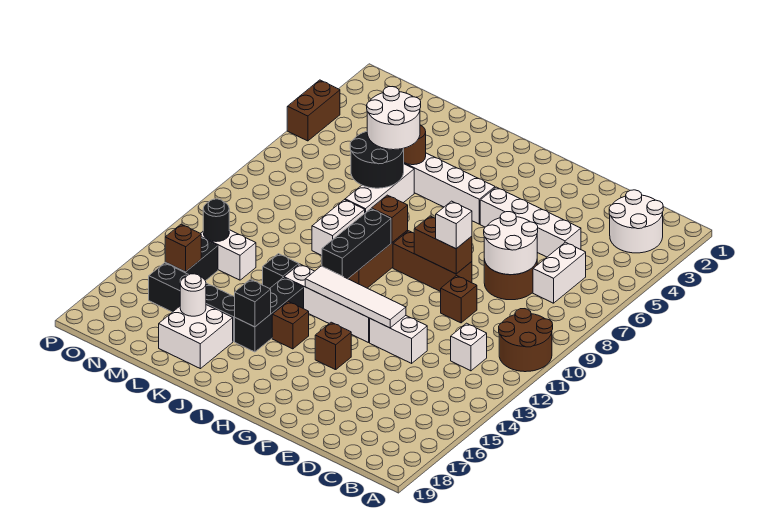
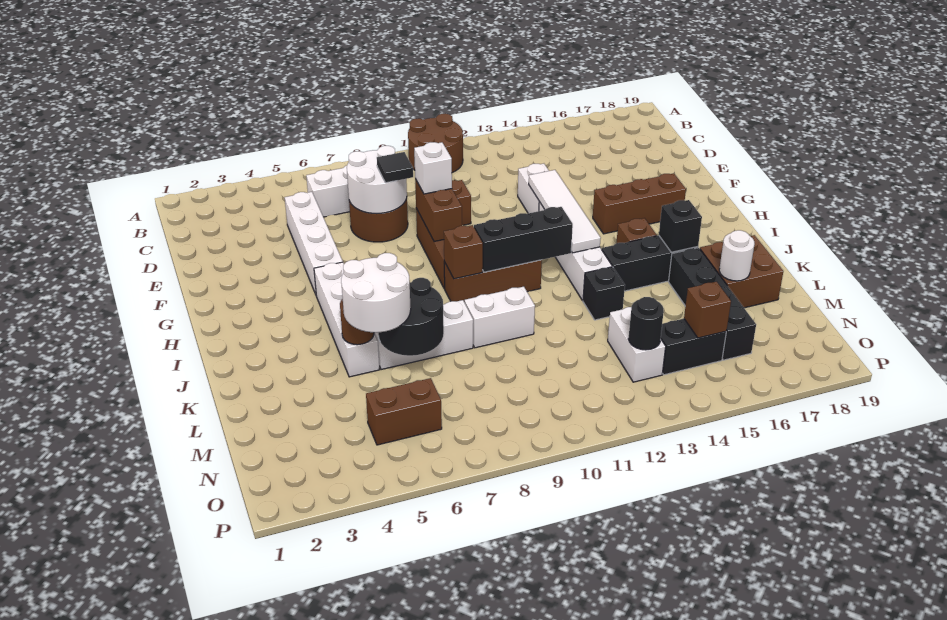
white round brick B2:C3 level 1 -> none
white brick C12 level 1 -> none
none -> black tile E8 level 3
brown brick G15 level 1 -> brown brick G15:G17 level 1
white brick K17:L18 level 1 -> brown brick K17:L18 level 1
brown brick P4:P5 level 1 -> brown brick N5:N6 level 1

